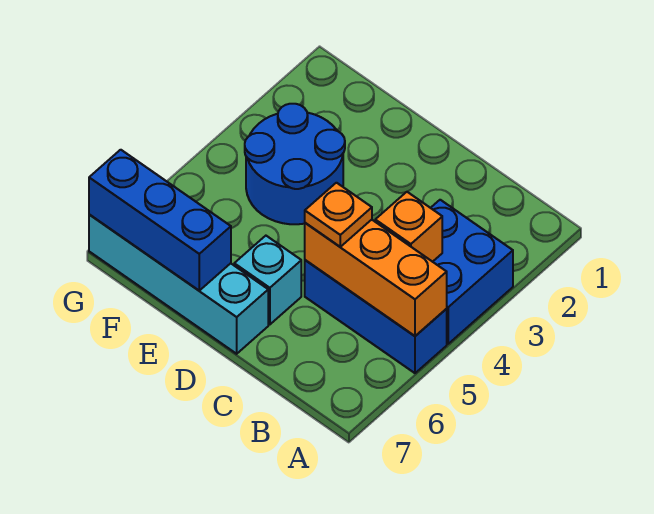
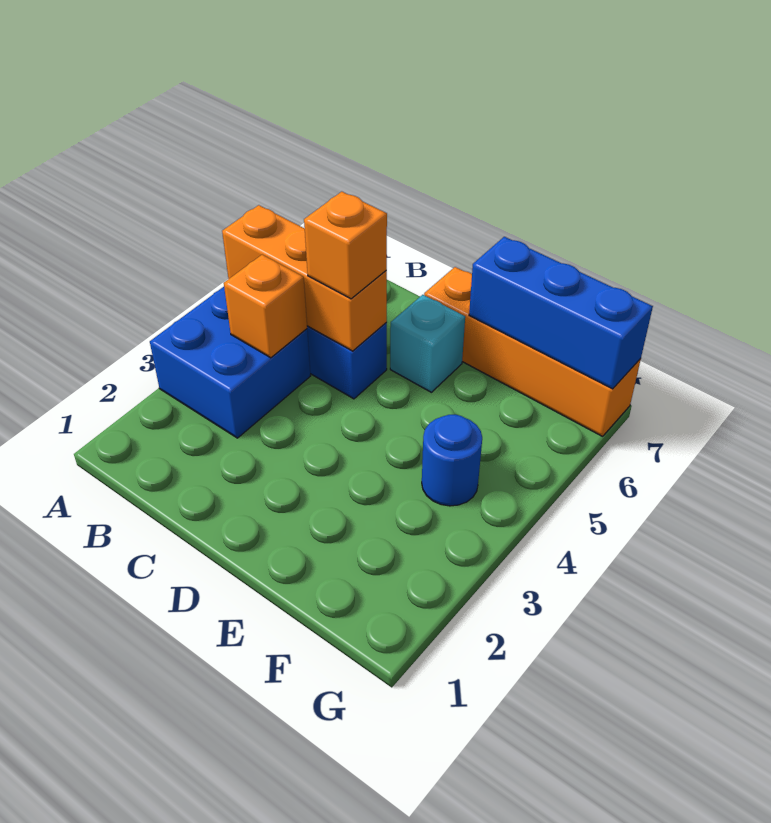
orange plate C5 level 3 -> orange brick C5 level 3
cyan brick D7:G7 level 1 -> orange brick D7:G7 level 1
blue round brick E3:F4 level 1 -> blue round brick F4 level 1

